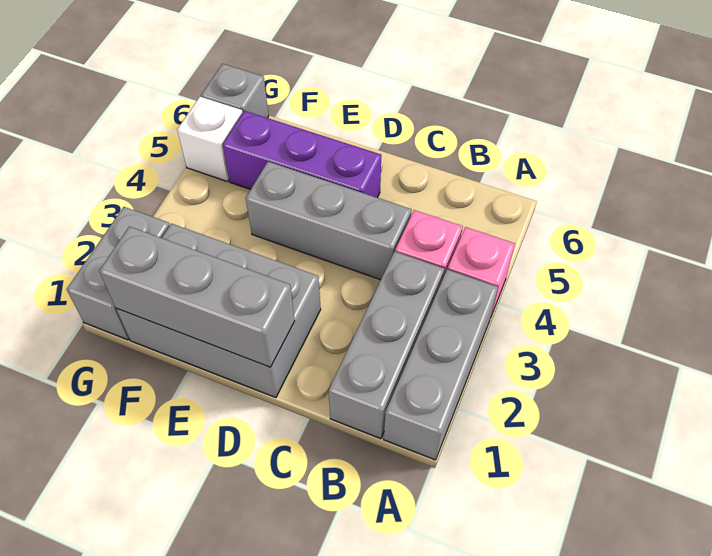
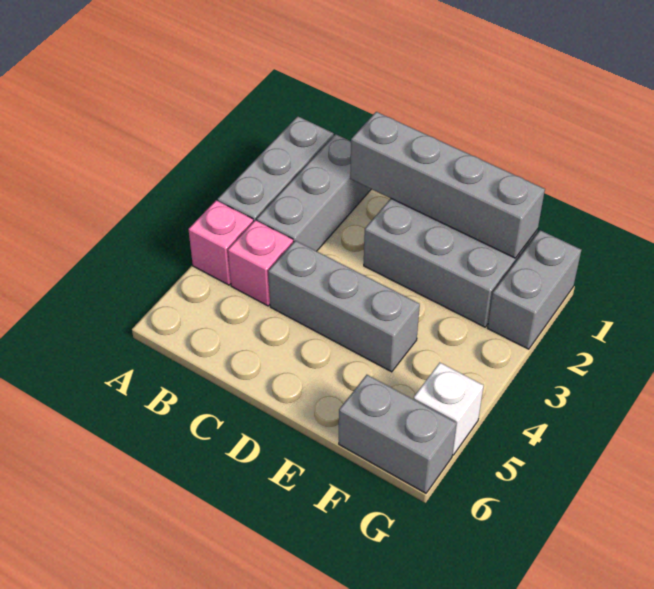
grey brick D1:F1 level 2 -> grey brick C1:F1 level 2
purple brick D5:F5 level 1 -> none
grey brick G6 level 1 -> grey brick F6:G6 level 1

